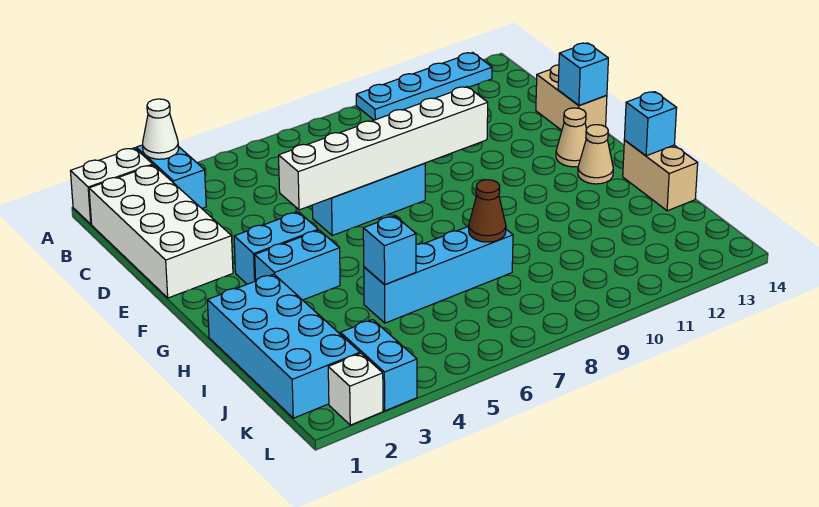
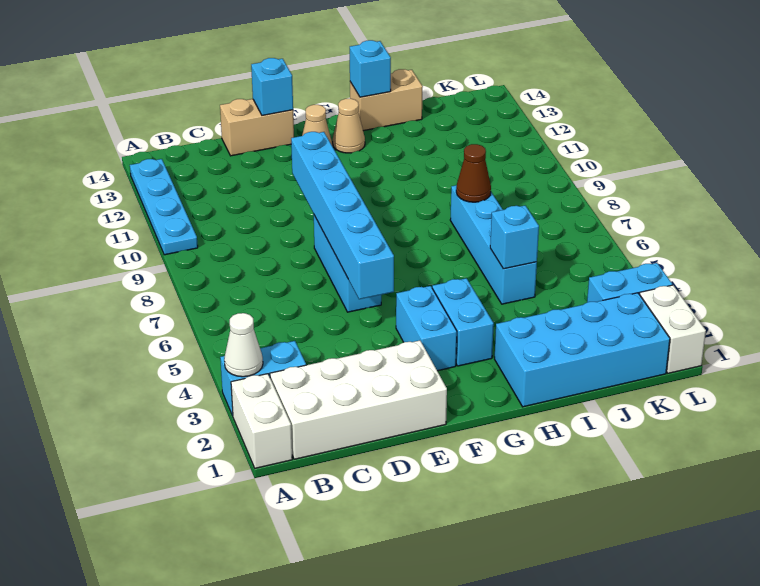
white brick E5:E10 level 2 -> cyan brick E5:E10 level 2
white brick L2 level 1 -> white brick L1:L2 level 1

